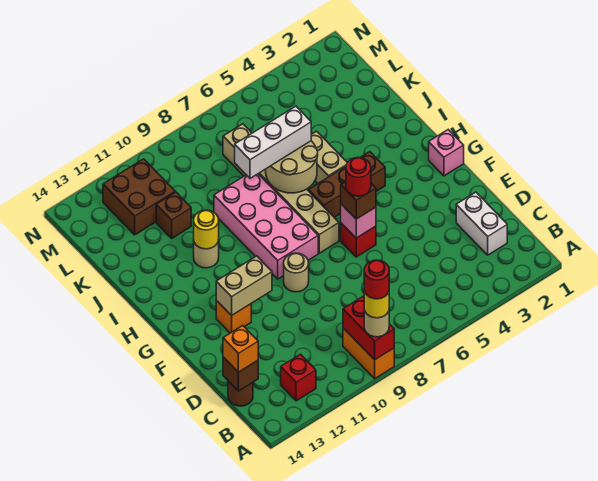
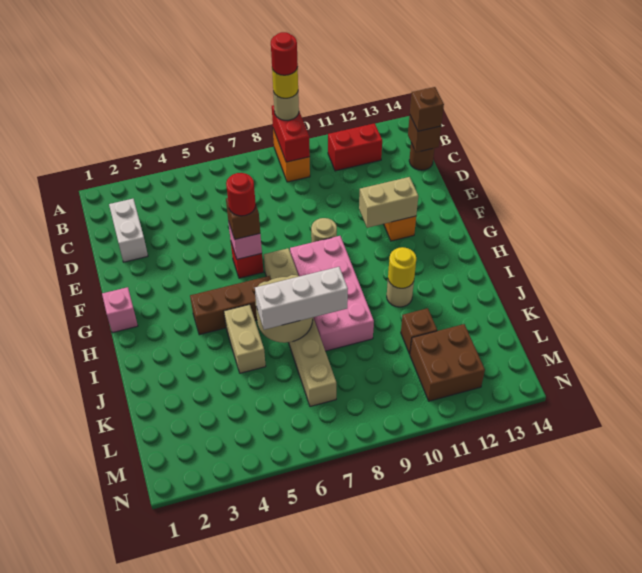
red brick B12 level 1 -> red brick B11:B12 level 1
orange brick C14 level 3 -> brown brick C14 level 3

